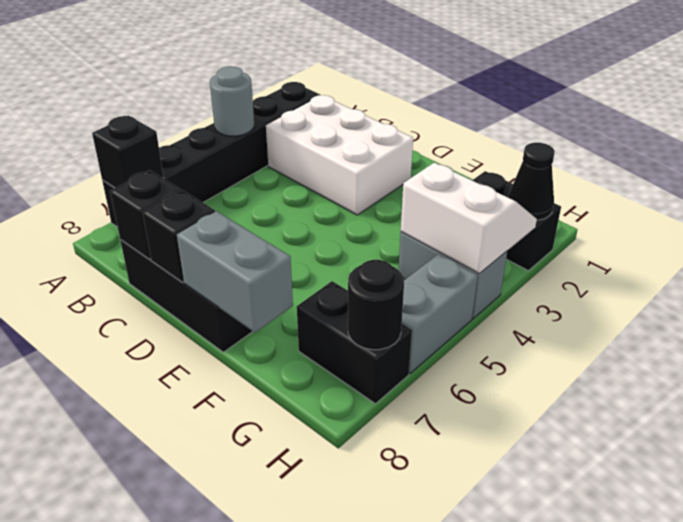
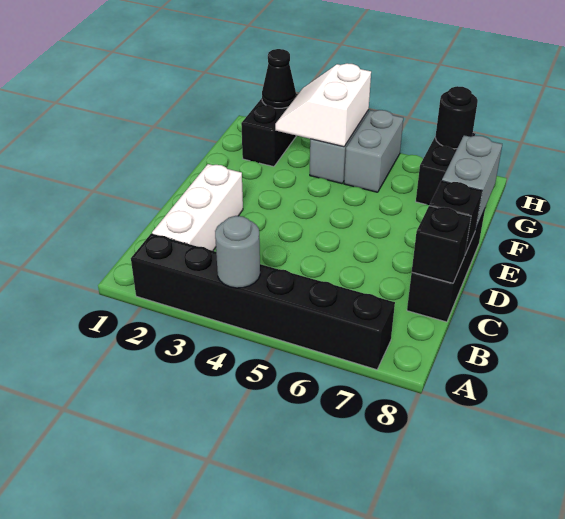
black brick A7 level 2 -> none
white brick B2:D3 level 1 -> white brick B2:D2 level 1
grey brick H5:H6 level 1 -> grey brick G5:H5 level 1

